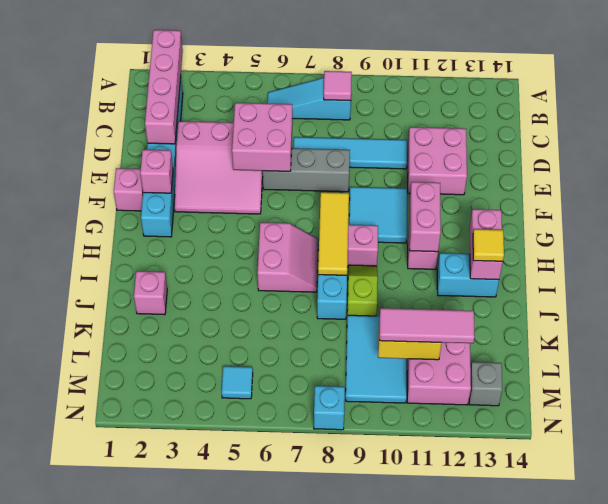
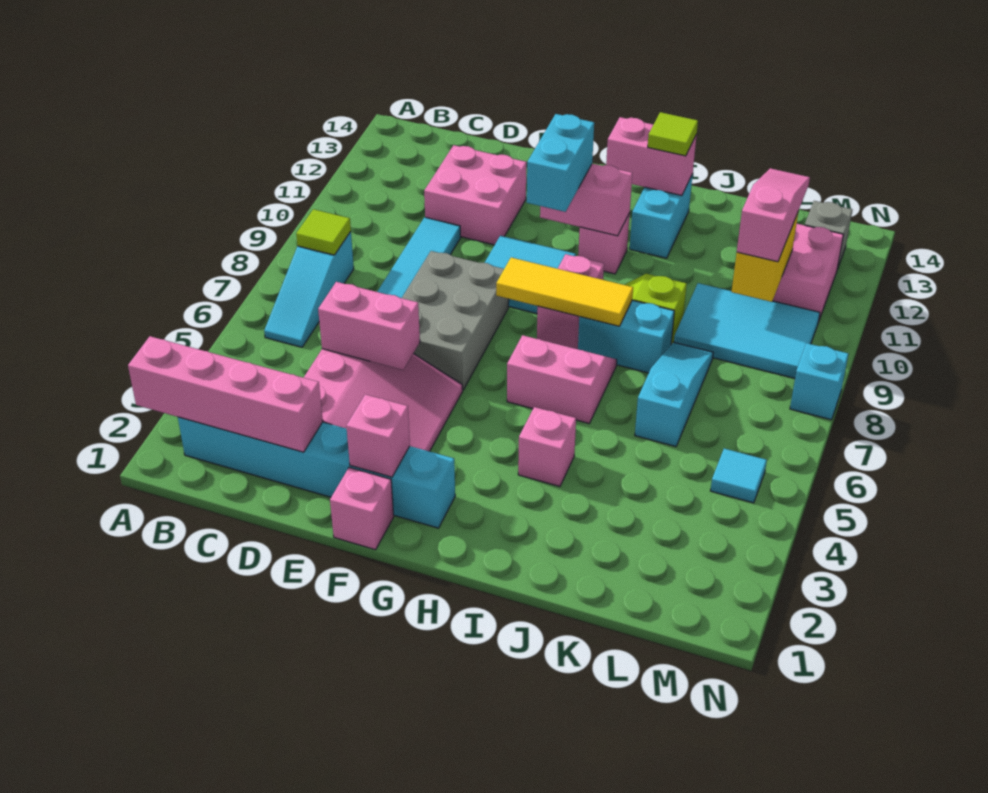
pink tile B8 level 2 -> lime tile B8 level 2
pink brick D5:E6 level 2 -> pink brick D5:E5 level 2
grey brick E6:E8 level 1 -> grey brick E6:F8 level 1
none -> cyan brick G10:G11 level 3
yellow tile I13 level 3 -> lime tile I13 level 3
pink brick J2 level 1 -> pink brick I4 level 1
none -> cyan slope K6:K8 level 1 top 6
pink tile L10:L12 level 3 -> pink slope L10:L12 level 3 top 10

